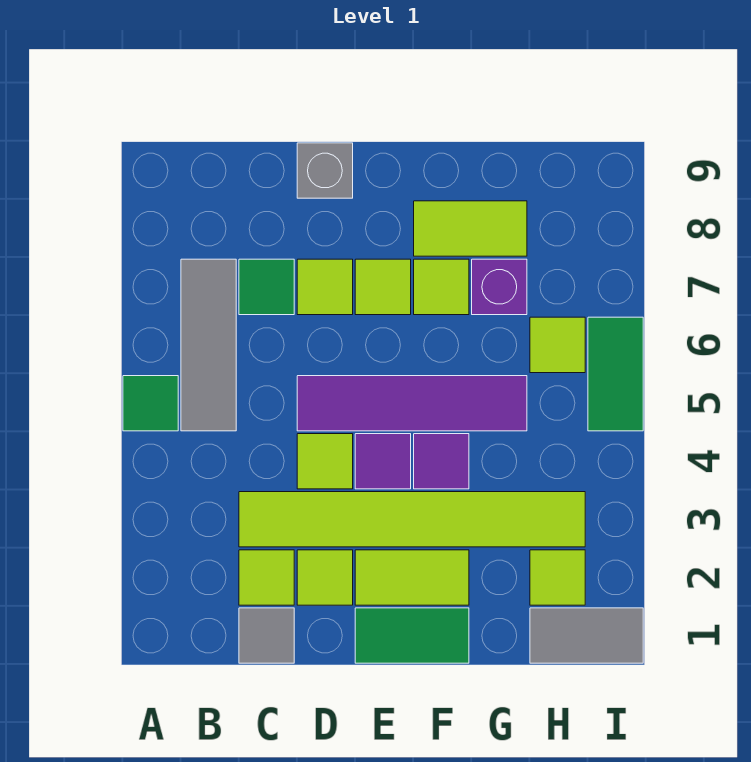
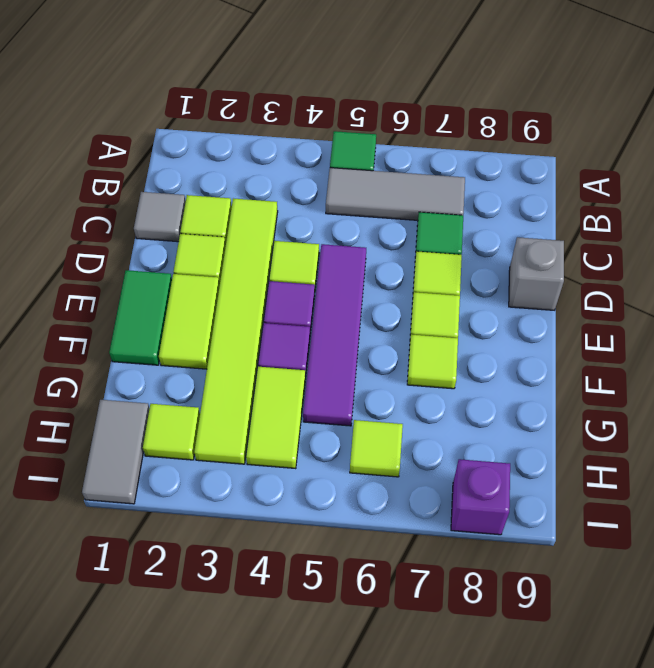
lime tile F8:G8 level 1 -> lime tile G4:H4 level 1
purple brick G7 level 1 -> purple brick I8 level 1
green tile I5:I6 level 1 -> none

